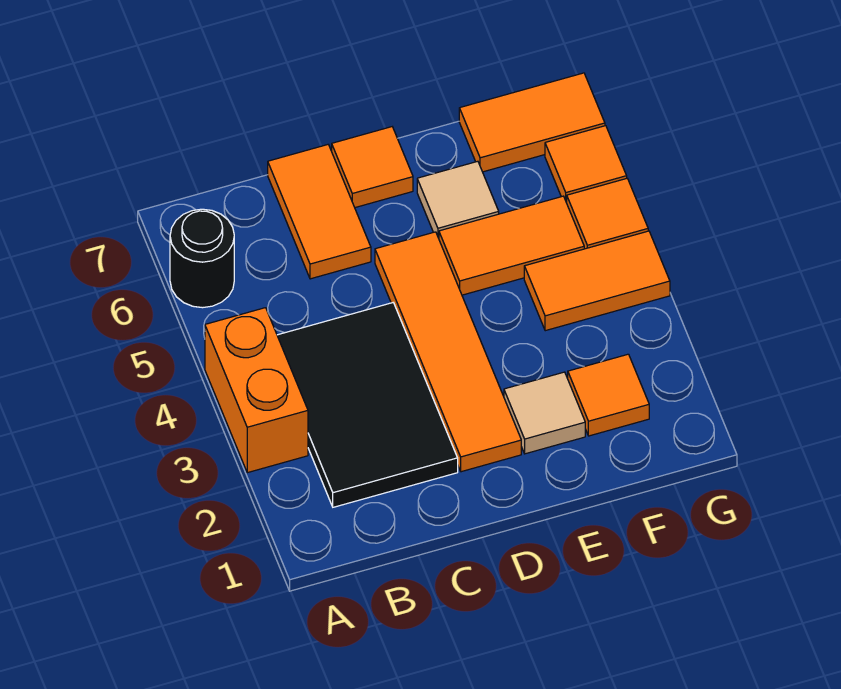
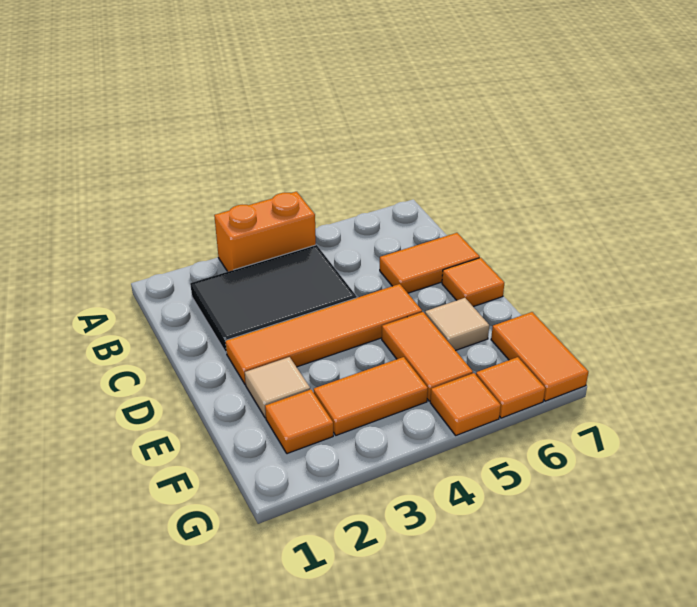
black round brick A6 level 1 -> none
orange tile F4:G4 level 1 -> orange tile F3:F4 level 1

